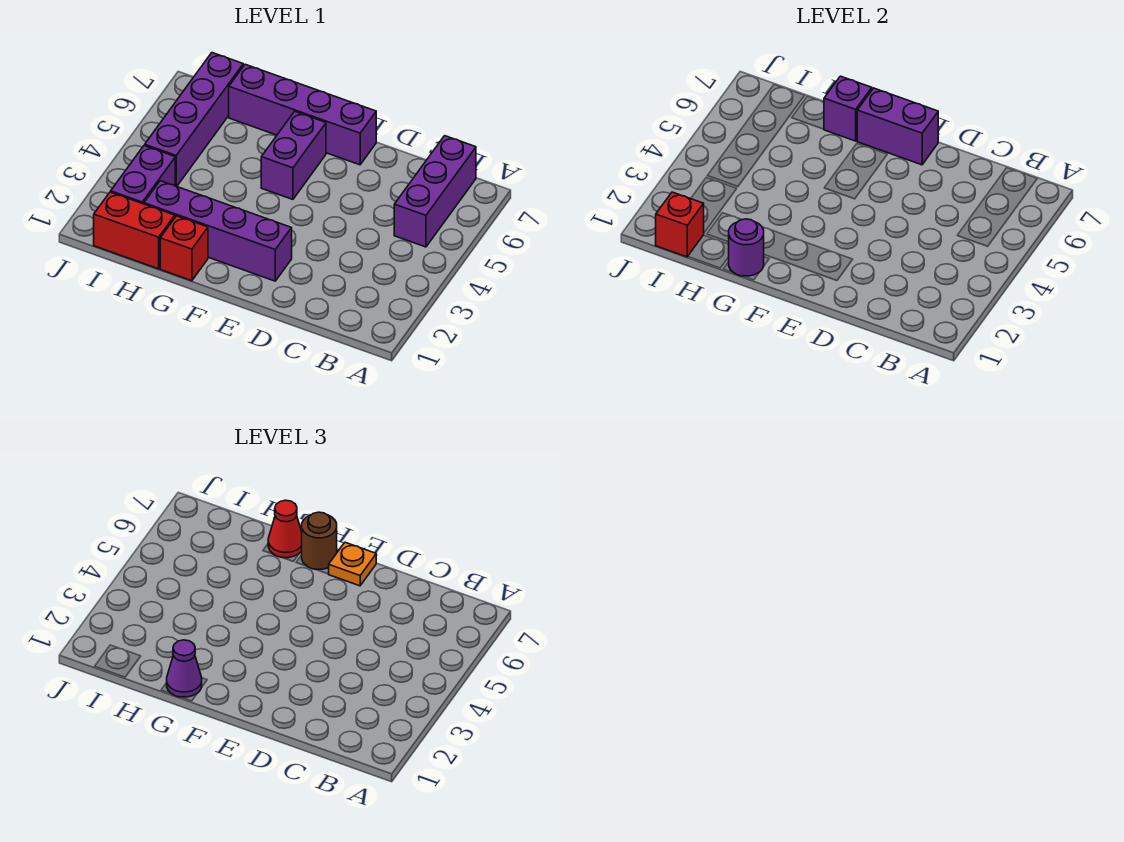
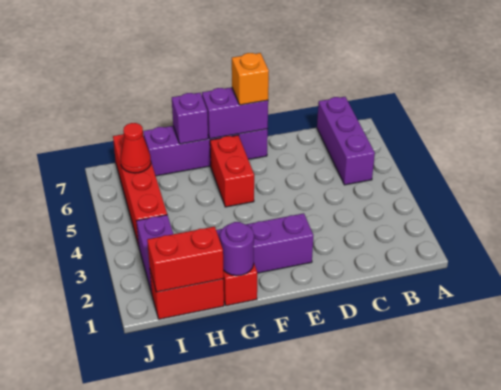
orange plate E7 level 3 -> orange brick E7 level 3
purple brick F5:F6 level 1 -> red brick F5:F6 level 1
brown round brick F7 level 3 -> none
purple cone G1 level 3 -> none
red cone G7 level 3 -> red cone I6 level 2
red brick I1 level 2 -> red brick H1:I1 level 2
purple brick I4:I7 level 1 -> red brick I4:I7 level 1

